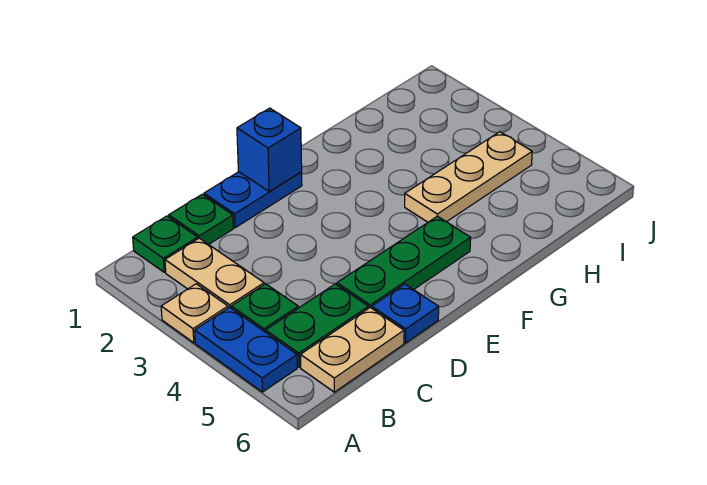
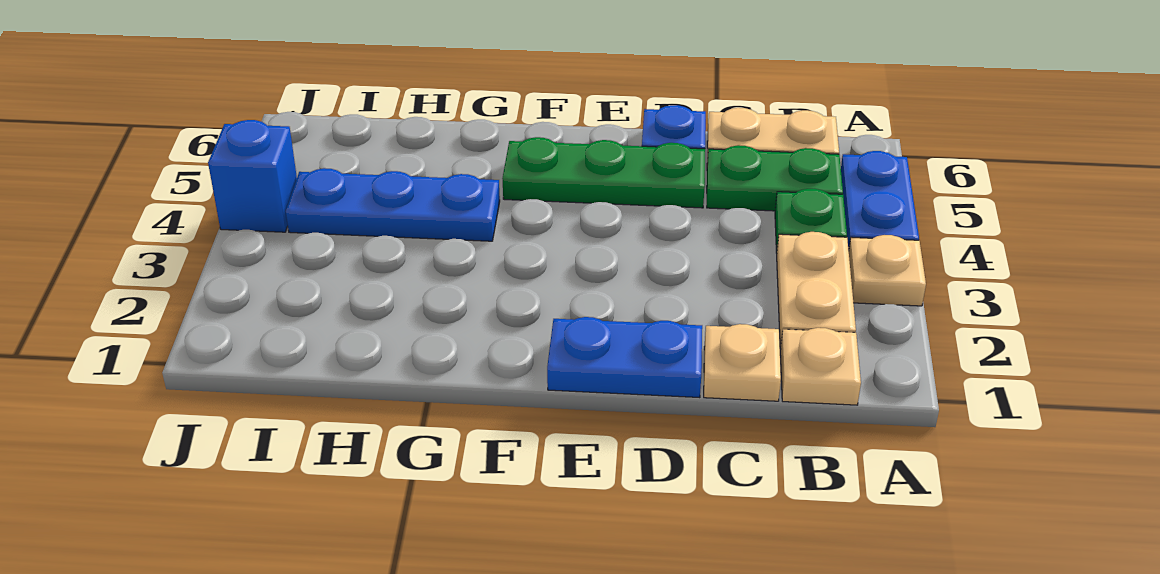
green plate B1 level 1 -> tan plate B1 level 1
green plate C1 level 1 -> tan plate C1 level 1
blue brick E1 level 2 -> blue brick J4 level 1
tan plate G4:I4 level 1 -> blue plate G4:I4 level 1

